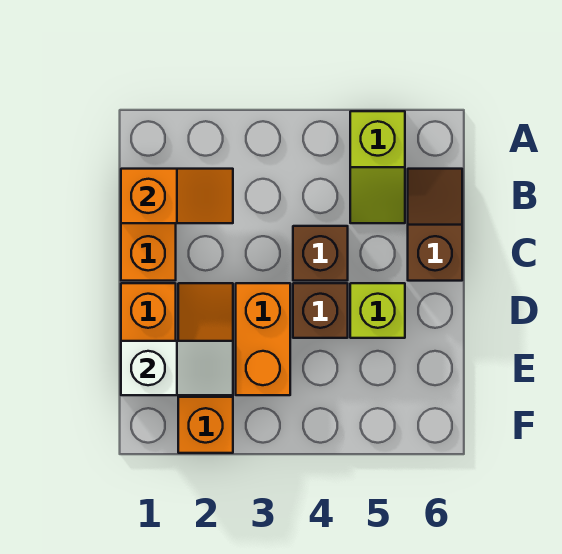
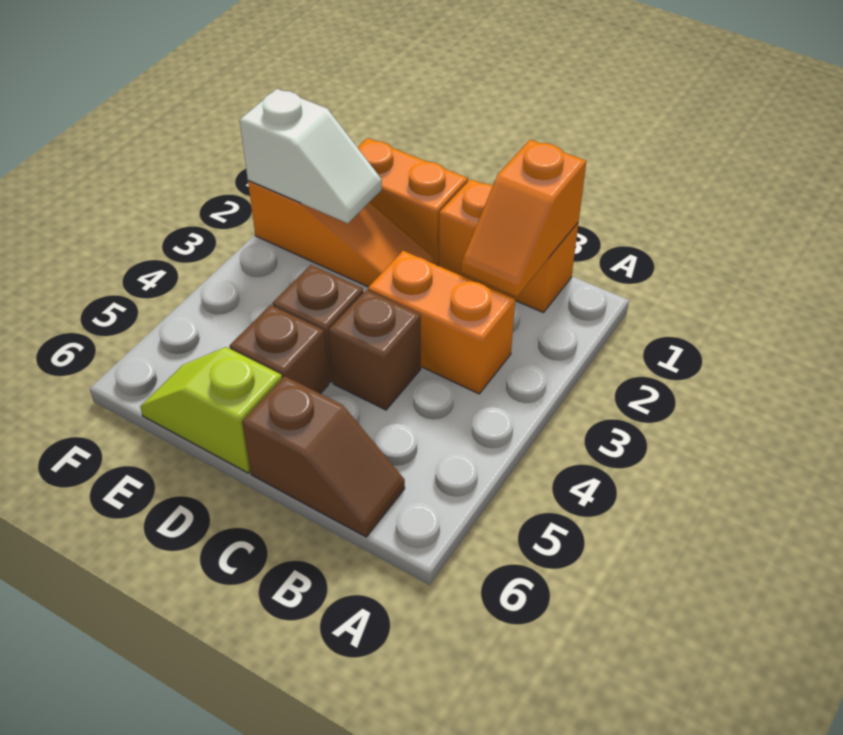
lime slope A5:B5 level 1 top A -> lime slope D6:E6 level 1 top D
orange brick D3:E3 level 1 -> orange brick B3:C3 level 1
lime brick D5 level 1 -> brown brick D5 level 1
white slope E1:E2 level 2 top 1 -> white slope E2:F2 level 2 top F

